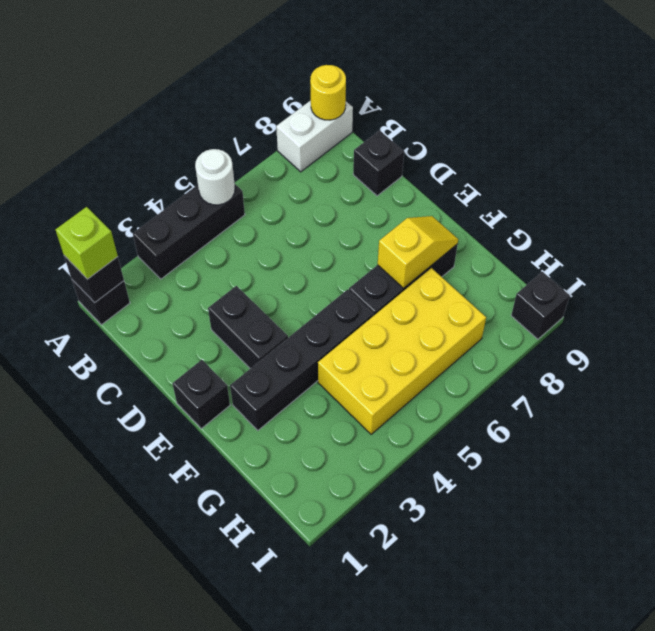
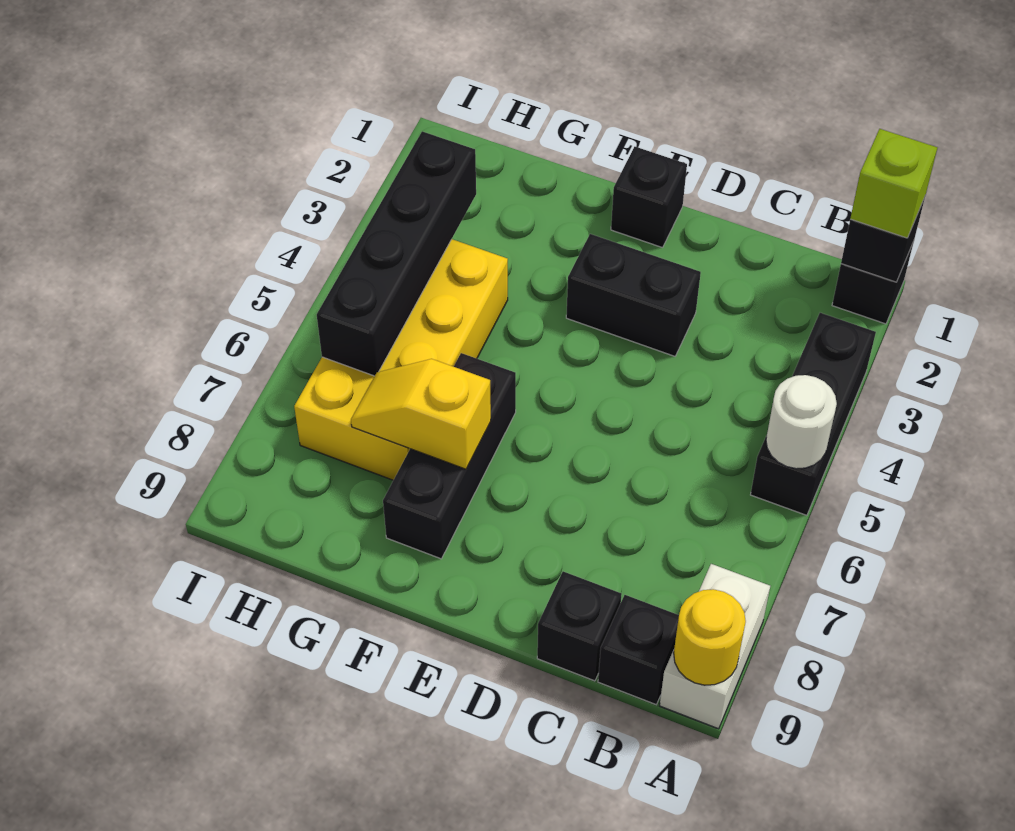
black brick F2:F5 level 1 -> black brick H3:H6 level 2
yellow slope F7:F8 level 2 top 7 -> yellow slope F7:G7 level 2 top F
black brick I9 level 1 -> black brick B9 level 1

